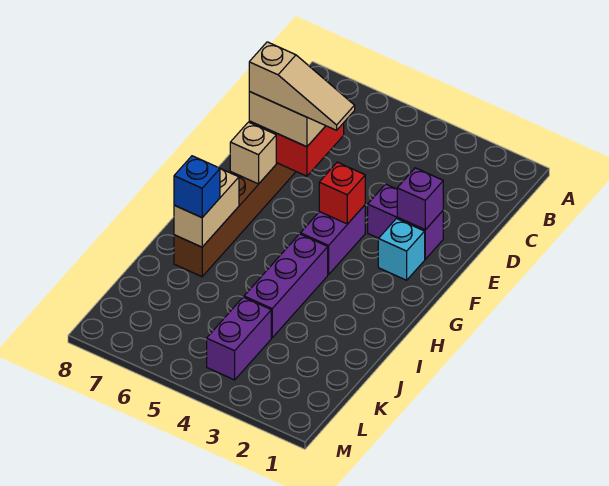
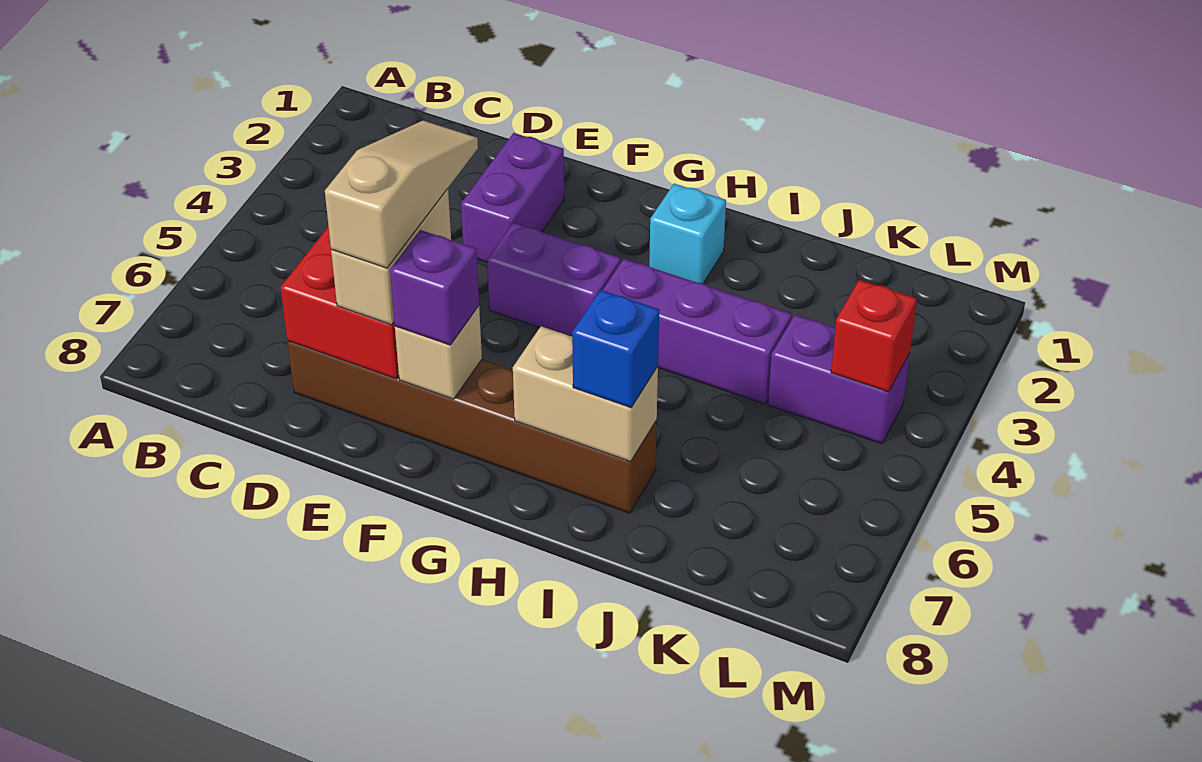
purple brick E2 level 2 -> purple brick F7 level 3
cyan brick F2 level 1 -> cyan brick H2 level 1
red brick F4 level 2 -> red brick L4 level 2

